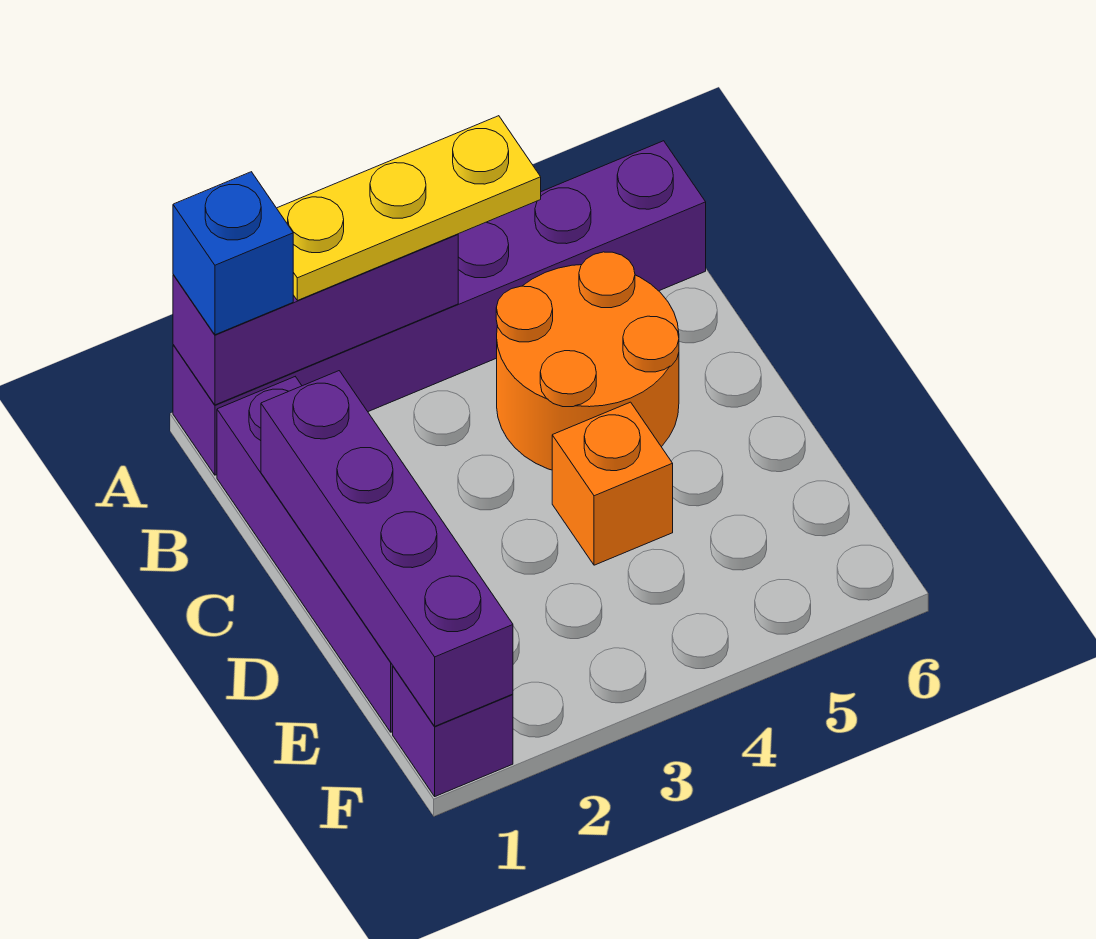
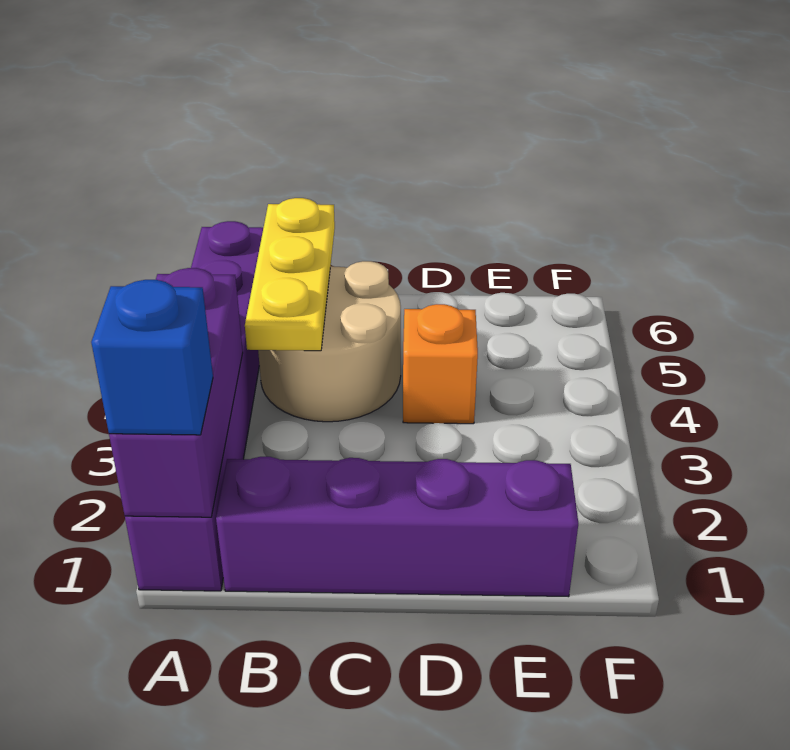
yellow plate A2:A4 level 3 -> yellow plate B4:B6 level 2
orange round brick B4:C5 level 1 -> tan round brick B4:C5 level 1
purple brick C1:F1 level 2 -> none
purple brick F1 level 1 -> none

